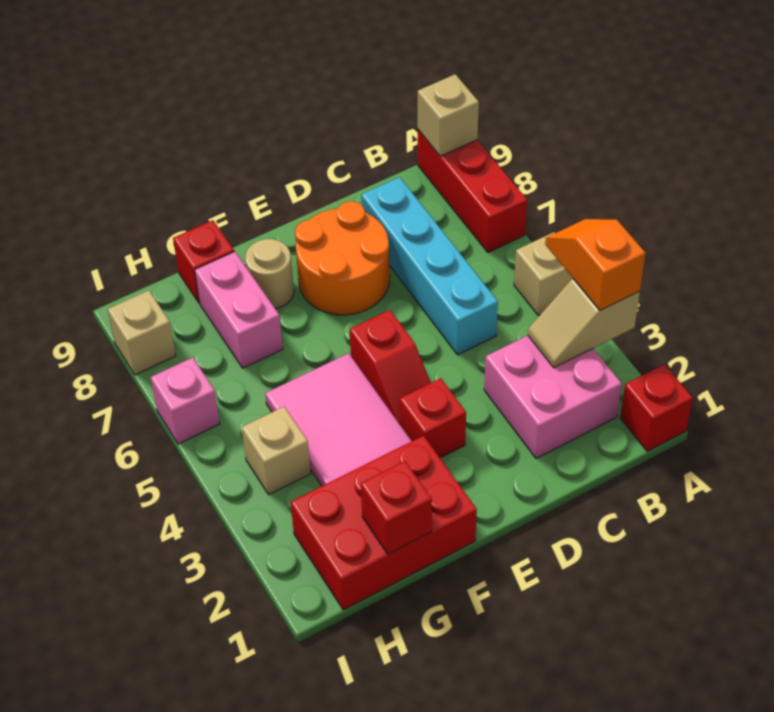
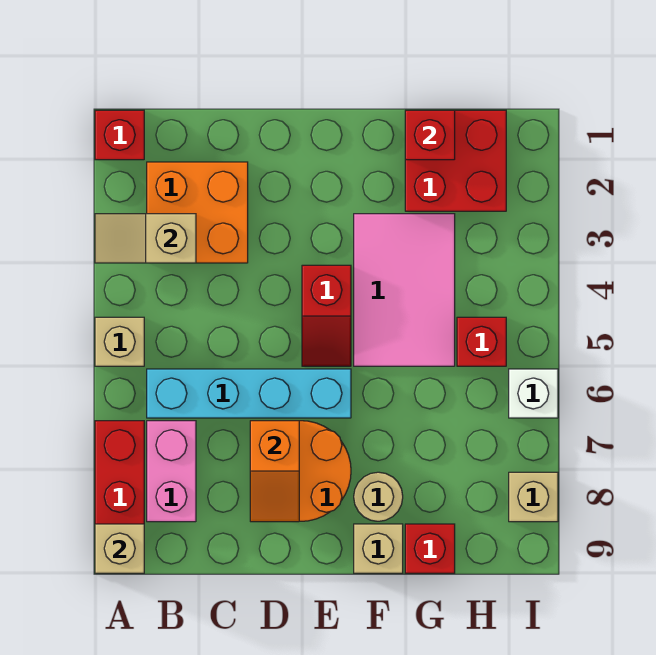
tan slope A3:B3 level 2 top A -> tan slope A3:B3 level 2 top B
orange slope A3:A4 level 3 top 3 -> orange slope D7:D8 level 2 top 7
pink brick B2:C3 level 1 -> orange brick B2:C3 level 1
cyan brick C5:C8 level 1 -> cyan brick B6:E6 level 1
red brick E3 level 1 -> red brick H5 level 1
red slope E4:E5 level 1 top 5 -> red slope E4:E5 level 1 top 4
red brick F1:H2 level 1 -> red brick G1:H2 level 1
pink brick G7:G8 level 1 -> pink brick B7:B8 level 1
tan brick H4 level 1 -> tan brick F9 level 1
pink brick I6 level 1 -> white brick I6 level 1

